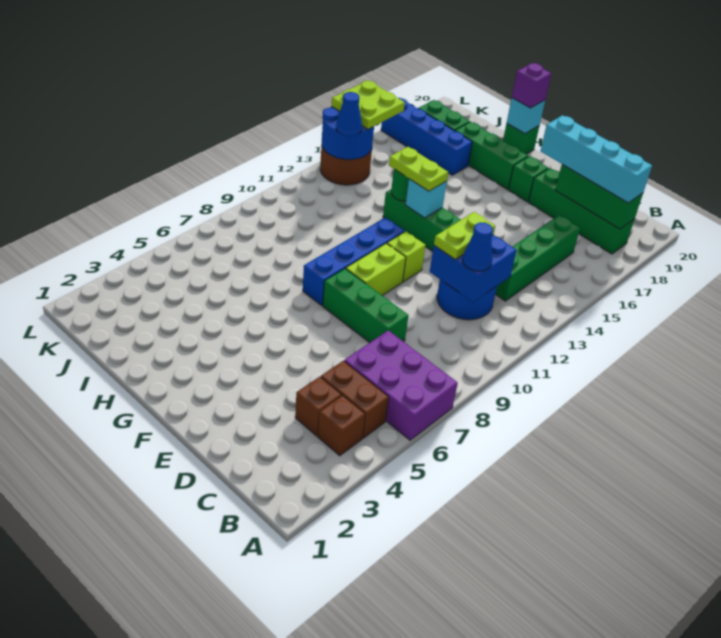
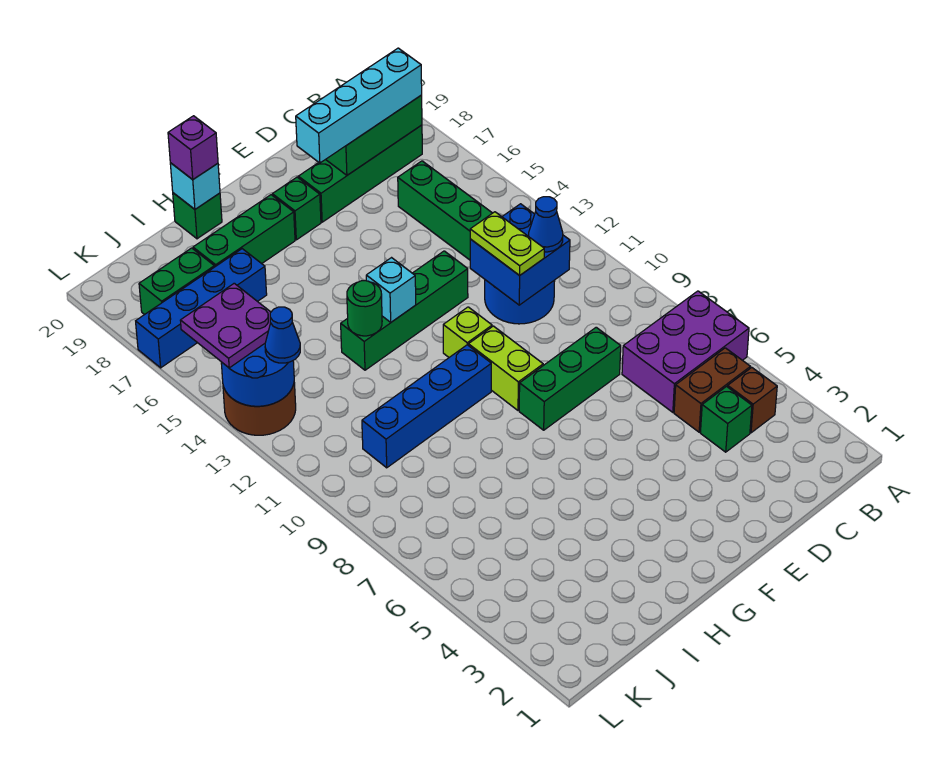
brown brick C4 level 1 -> green brick C4 level 1
blue brick G8:G11 level 1 -> blue brick G10:J10 level 1
lime plate G13:H13 level 3 -> none
lime plate K14:L15 level 3 -> purple plate K14:L15 level 3

